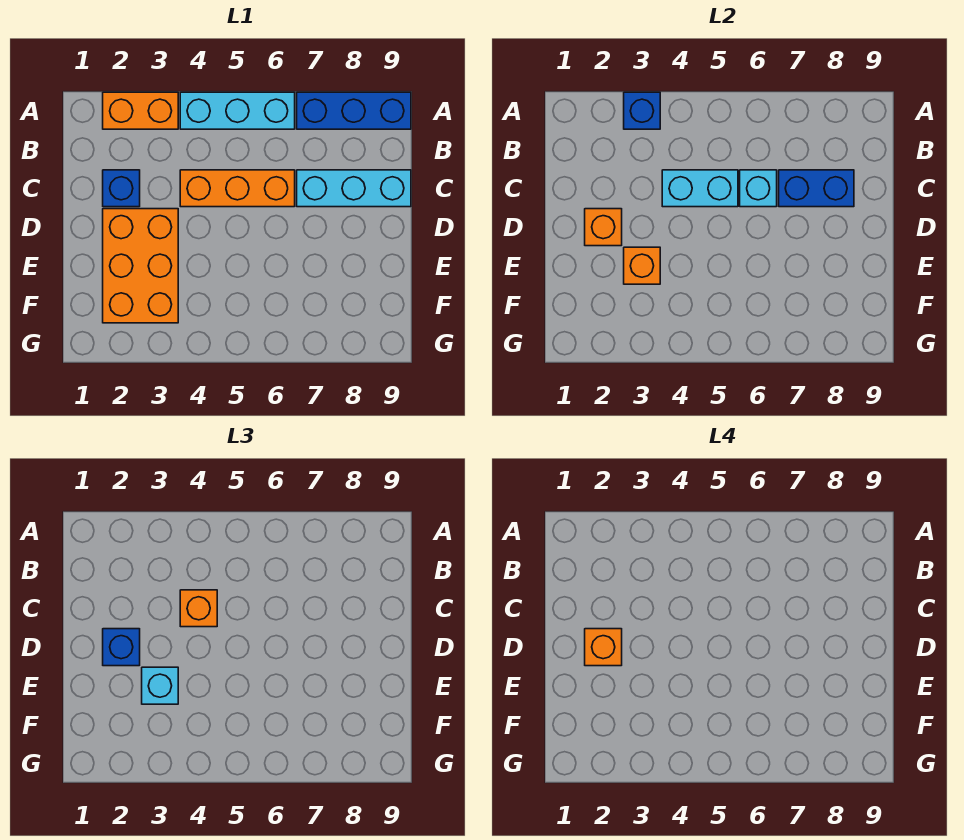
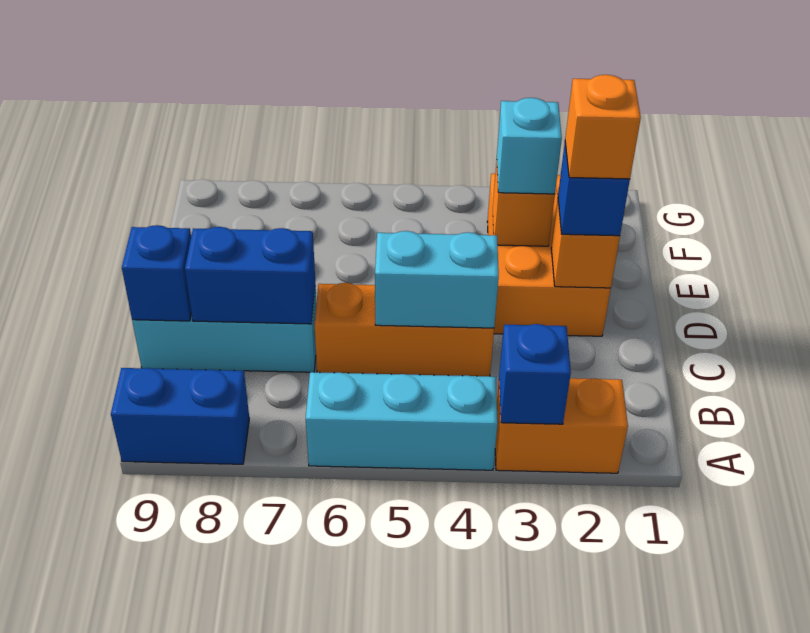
blue brick A7:A9 level 1 -> blue brick A8:A9 level 1
blue brick C2 level 1 -> blue brick C9 level 2
orange brick C4 level 3 -> none
cyan brick C6 level 2 -> none

